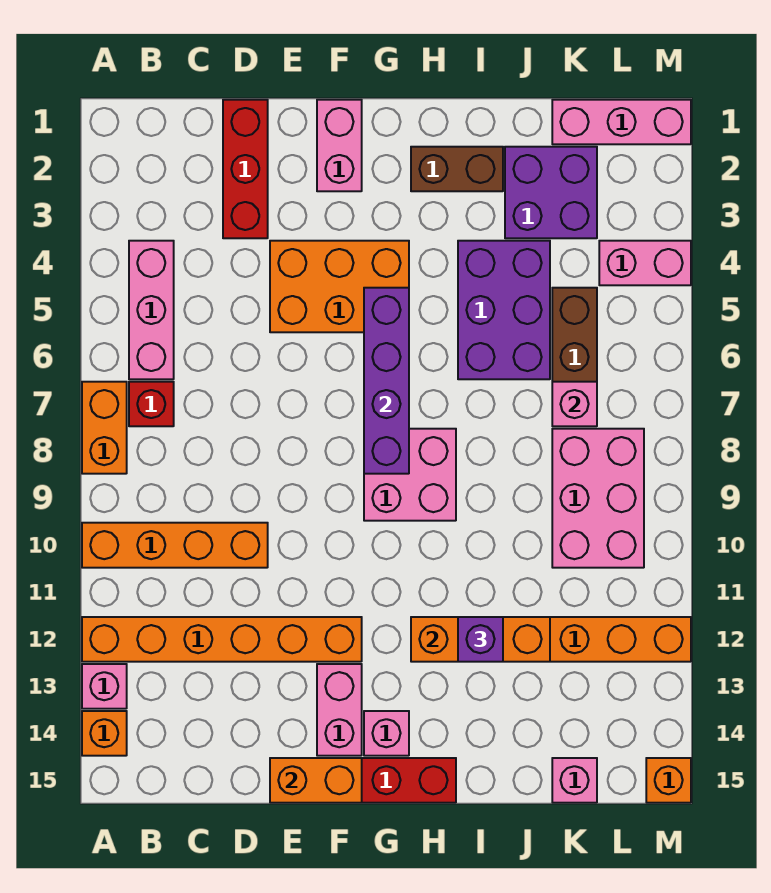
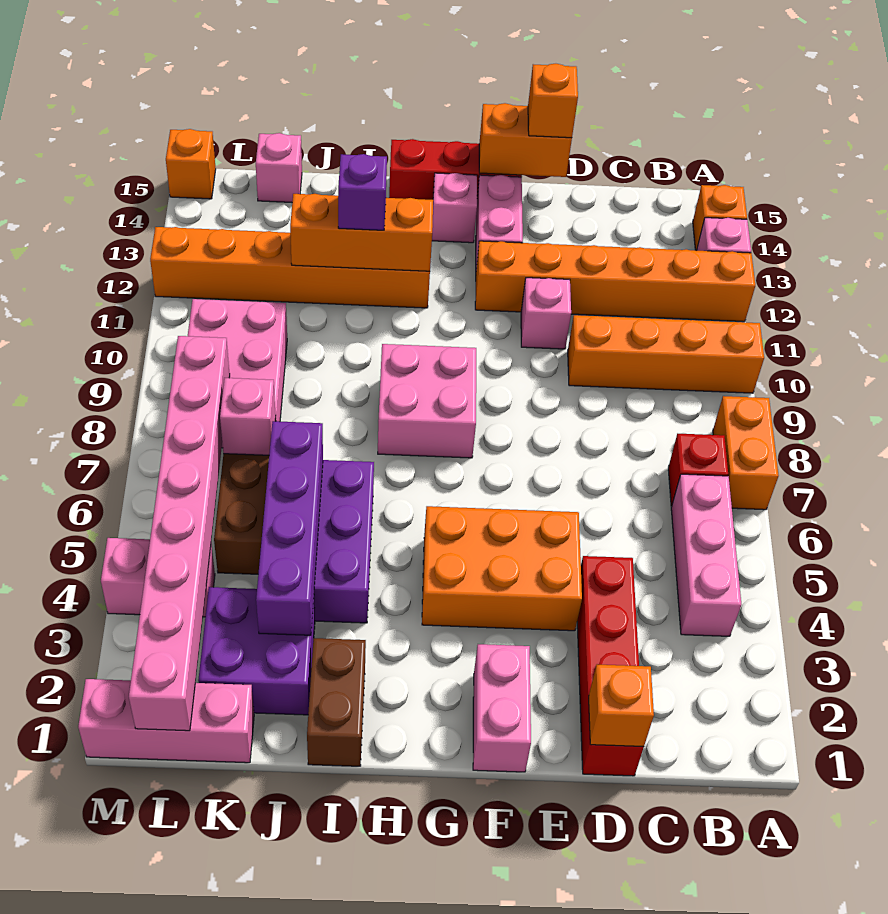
red brick D1:D3 level 1 -> red brick D1:D4 level 1
none -> orange brick D1 level 2
none -> pink brick E11 level 1
none -> orange brick E15 level 3
purple brick G5:G8 level 2 -> purple brick J3:J6 level 2
brown brick H2:I2 level 1 -> brown brick I1:I2 level 1
none -> pink brick L1:L8 level 2

